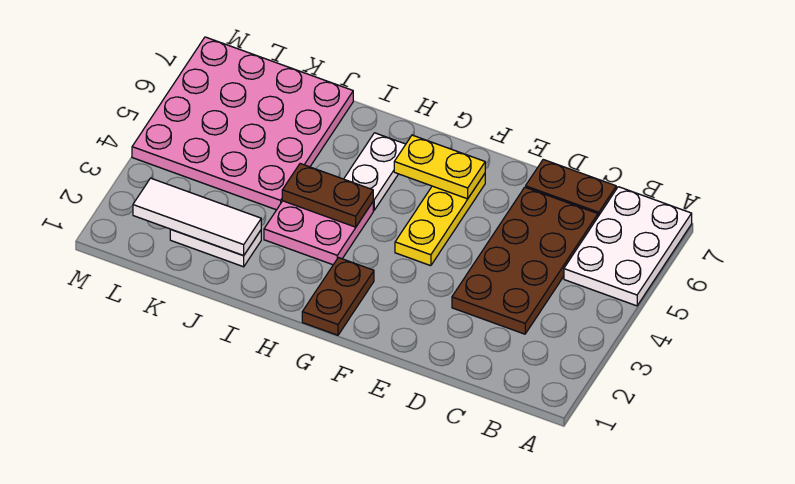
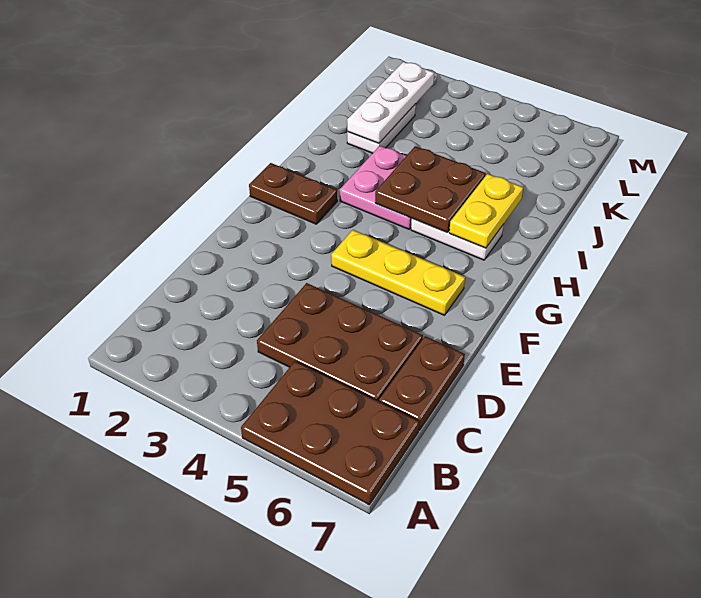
white plate A5:B7 level 1 -> brown plate A5:B7 level 1
brown plate C3:D6 level 1 -> brown plate C4:D6 level 1
yellow plate F6:G6 level 2 -> yellow plate H6:I6 level 2
brown plate H4:I4 level 2 -> brown plate H4:I5 level 2
white tile J2:L2 level 2 -> white plate J2:L2 level 2
pink plate J4:M7 level 1 -> none

